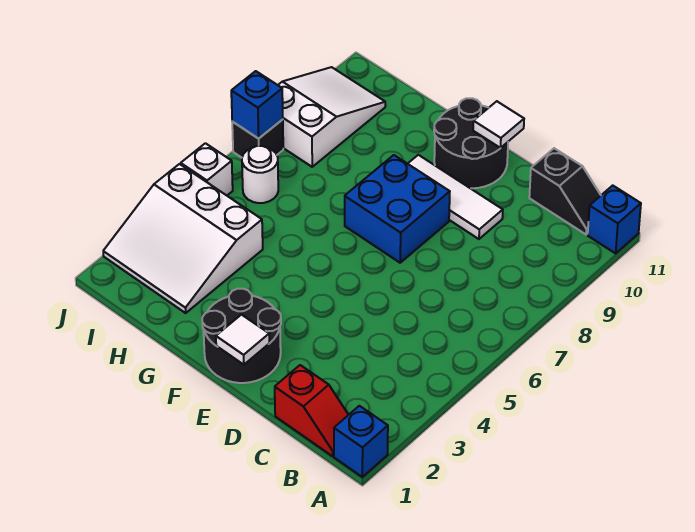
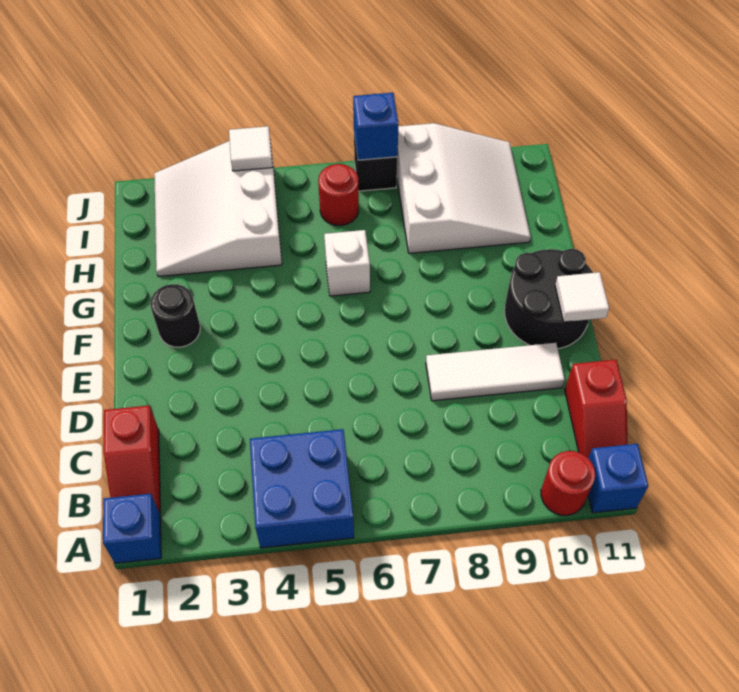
none -> red round brick A10 level 1
black slope B11:C11 level 1 top C -> red slope B11:C11 level 1 top C
white tile D9:F9 level 1 -> white tile D8:D10 level 1
black round brick E1:F2 level 1 -> black round brick F2 level 1
white tile E1 level 2 -> white tile J4 level 2
blue brick E7:F8 level 1 -> blue brick A4:B5 level 1
white round brick I6 level 1 -> red round brick I6 level 1
white slope I8:J10 level 1 top 8 -> white slope H8:J10 level 1 top 8
white brick J5 level 1 -> white brick G6 level 1

